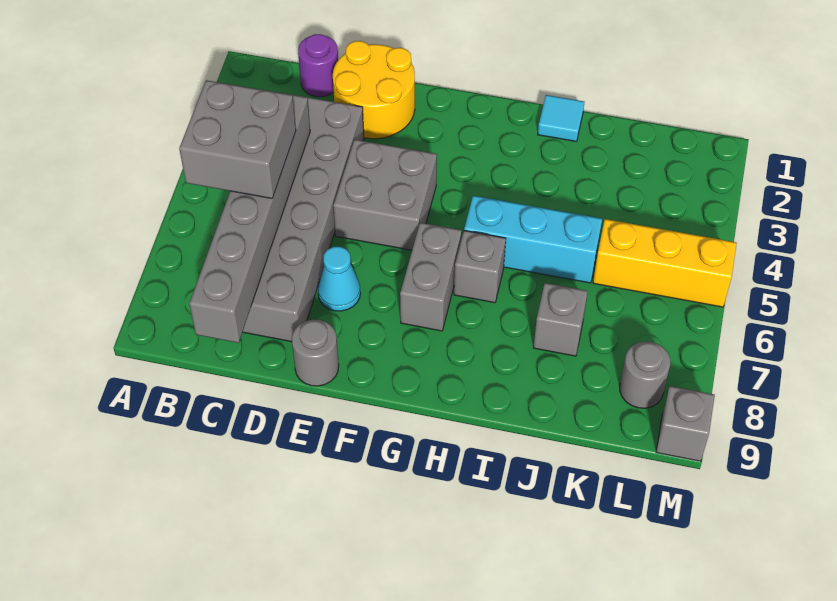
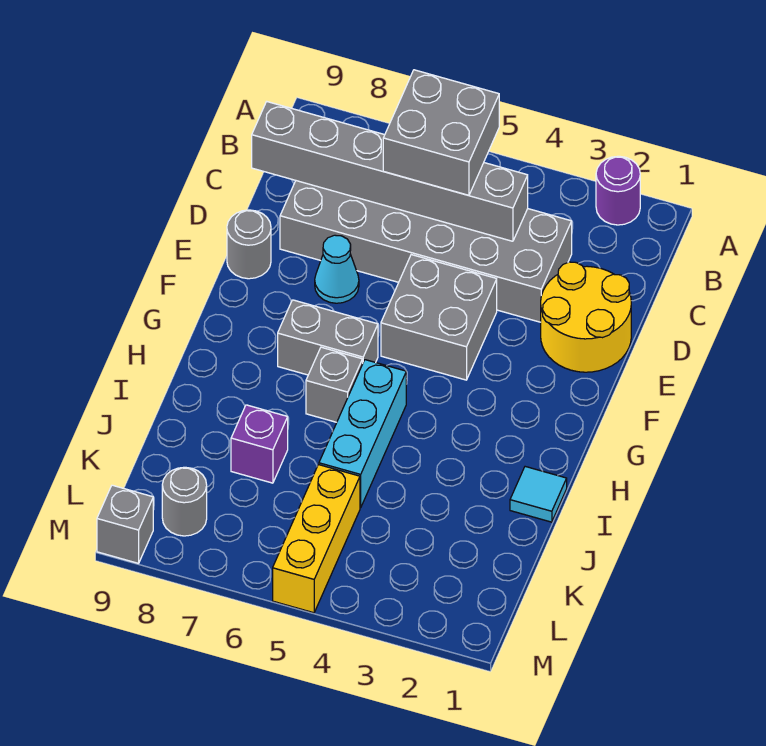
purple round brick C1 level 1 -> purple round brick A2 level 1
grey brick J7 level 1 -> purple brick J7 level 1

